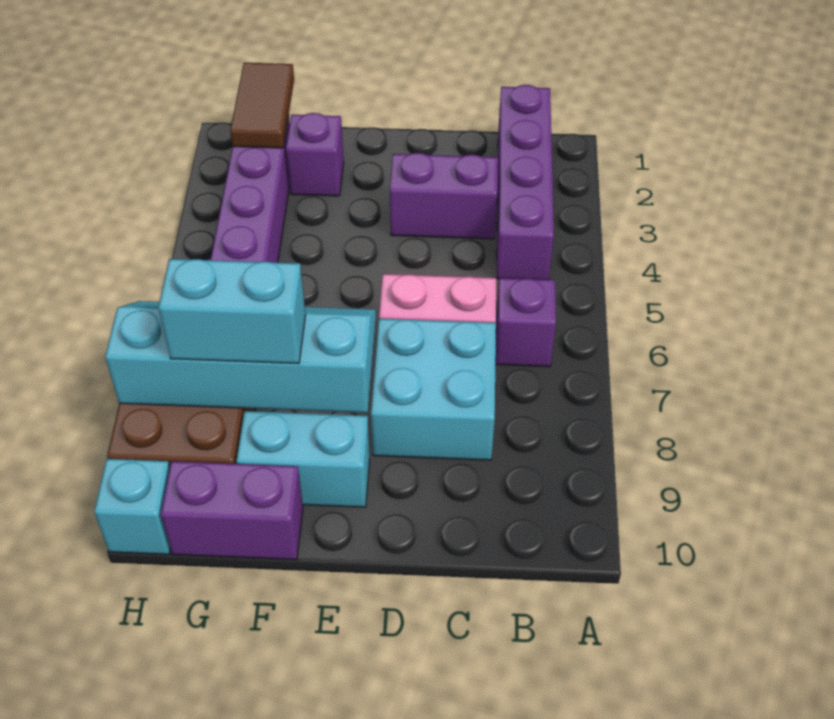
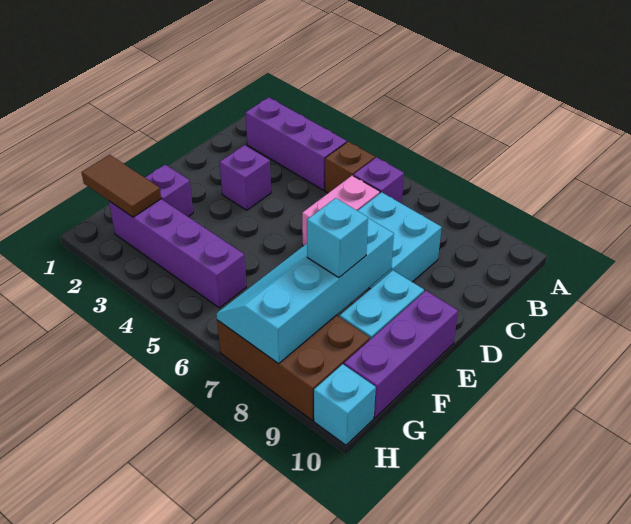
purple brick B1:B4 level 1 -> purple brick B2:B4 level 1
none -> brown brick B5 level 1
purple brick C3:D3 level 1 -> purple brick D3 level 1
cyan brick F8:G8 level 3 -> cyan brick F8 level 3
purple brick F10:G10 level 1 -> purple brick E10:G10 level 1

